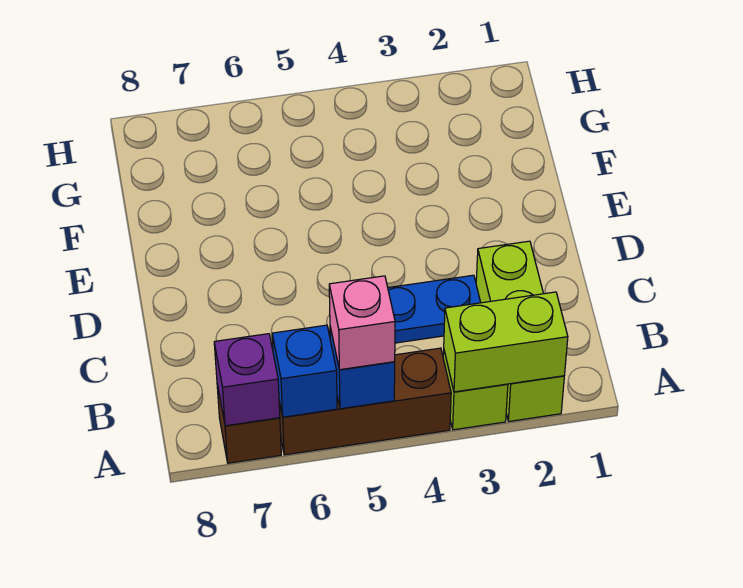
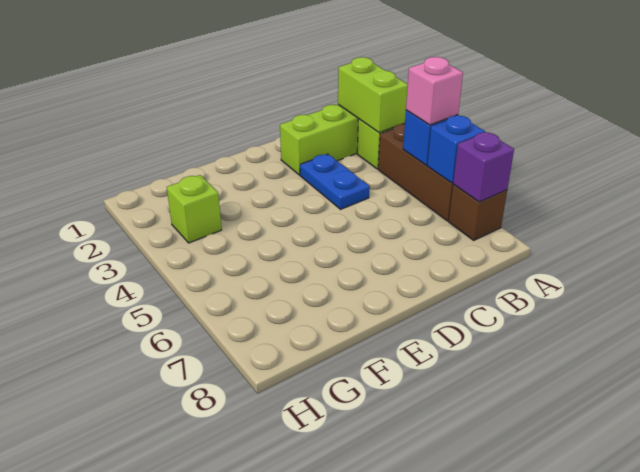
none -> lime brick G3 level 1

